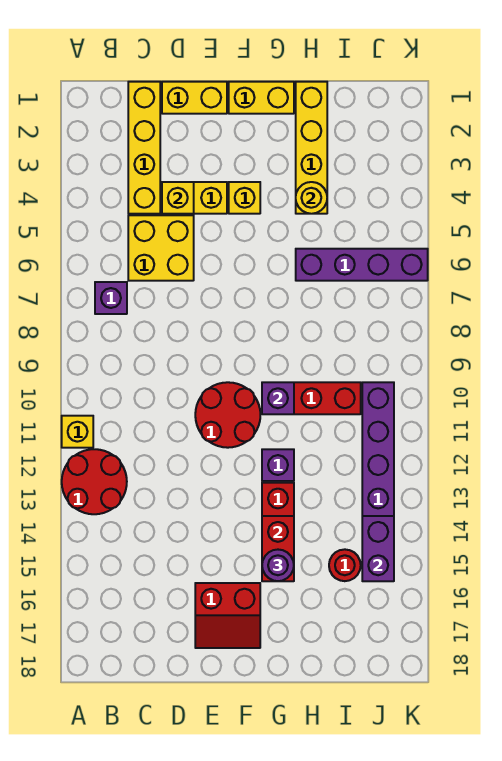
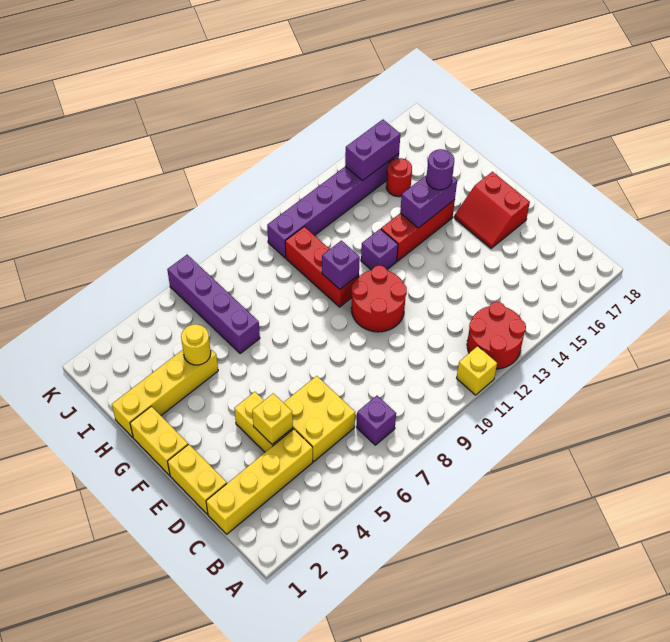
red slope E16:F17 level 1 top 16 -> red slope E16:F17 level 1 top 17
yellow brick F4 level 1 -> none
red brick G14:G15 level 2 -> purple brick G14:G15 level 2

